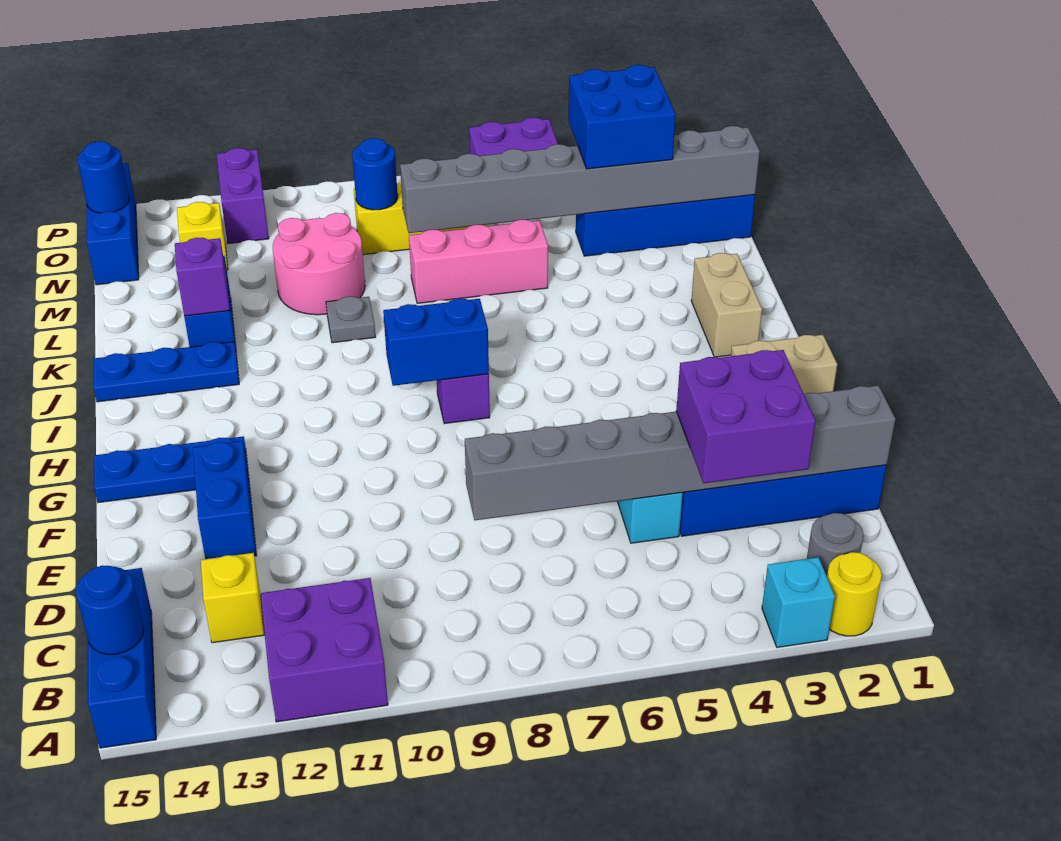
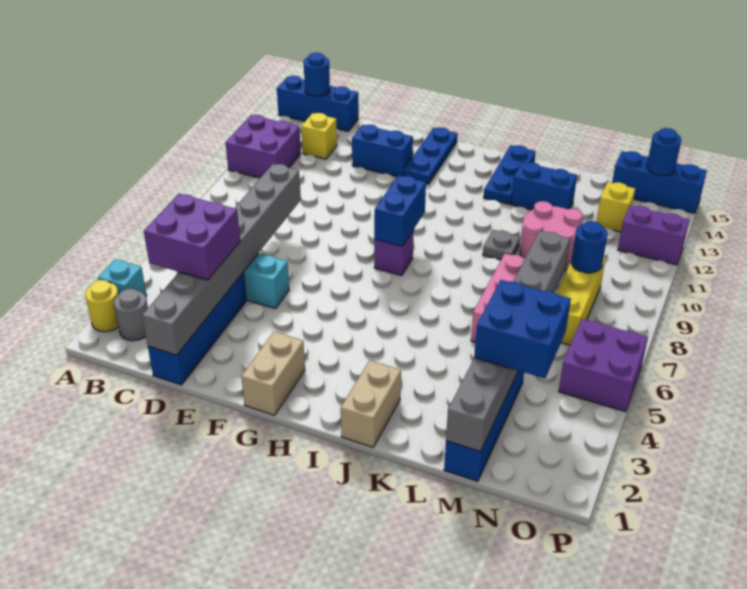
tan brick I2:J2 level 1 -> tan brick J1:J2 level 1
purple brick K13 level 2 -> none

